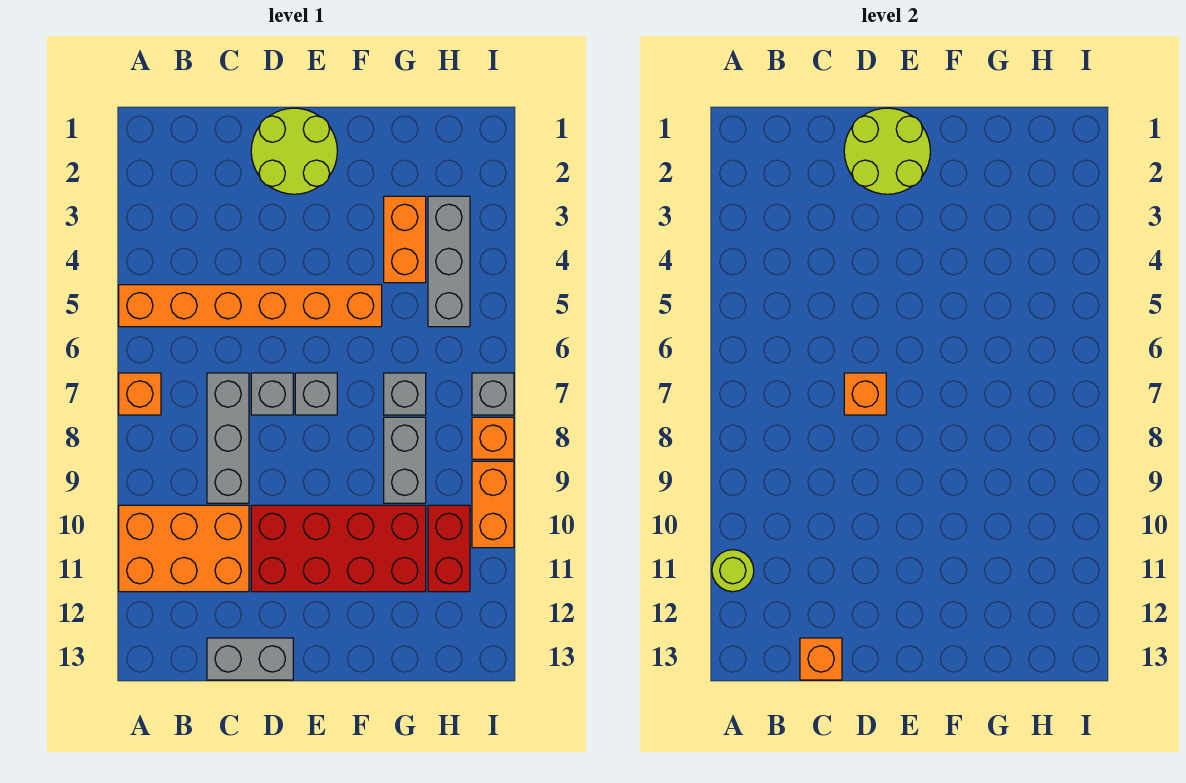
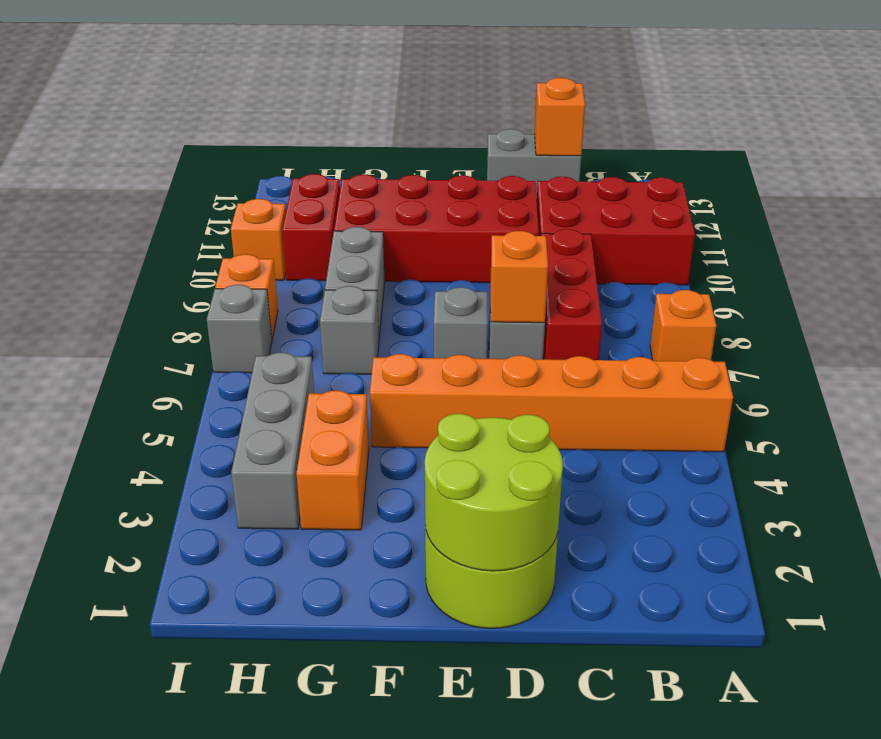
orange brick A10:C11 level 1 -> red brick A10:C11 level 1
lime round brick A11 level 2 -> none
grey brick C7:C9 level 1 -> red brick C7:C9 level 1
orange brick I9:I10 level 1 -> orange brick I10 level 1

